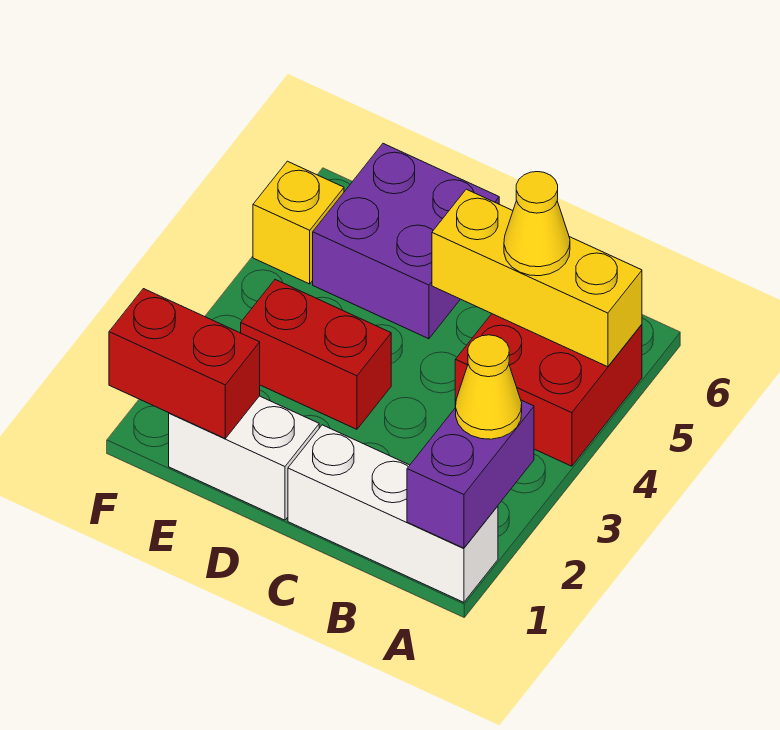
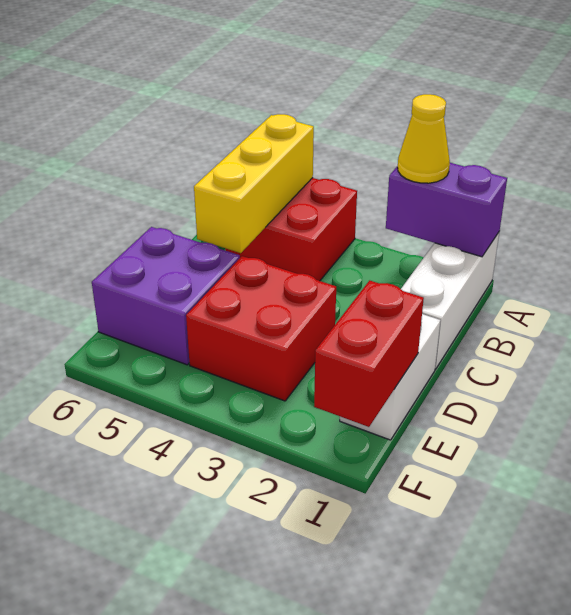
yellow cone B5 level 3 -> none
red brick D3:E3 level 1 -> red brick D3:E4 level 1
yellow brick F5 level 1 -> none

